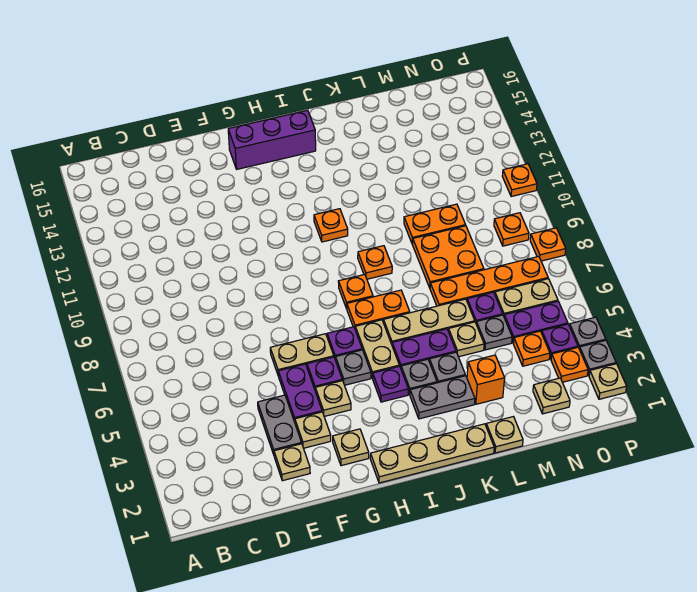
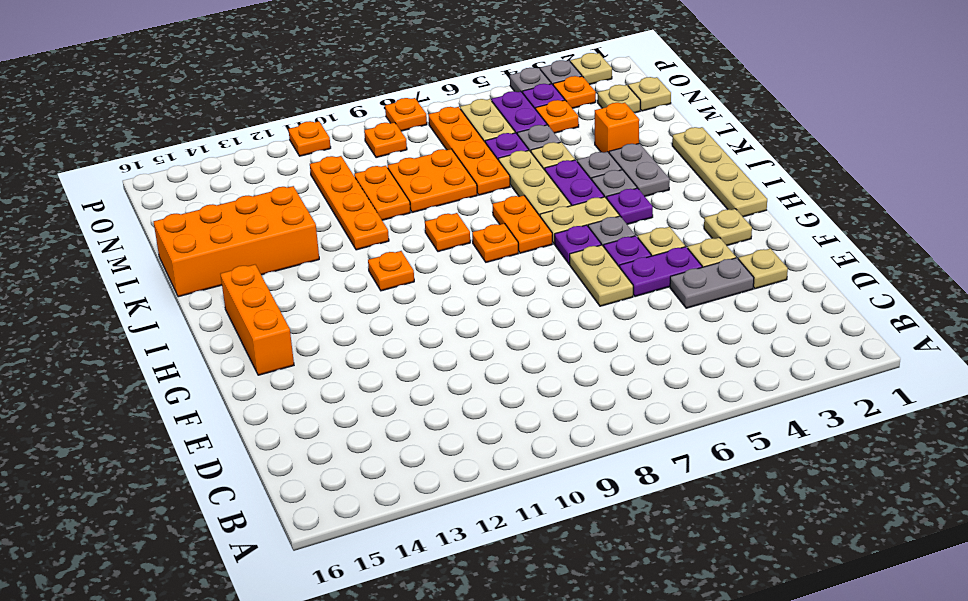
purple brick G15:I15 level 1 -> orange brick G15:I15 level 1
none -> orange plate K11:N11 level 1
none -> orange brick K13:L16 level 1
tan plate L1 level 1 -> tan plate N1 level 1

